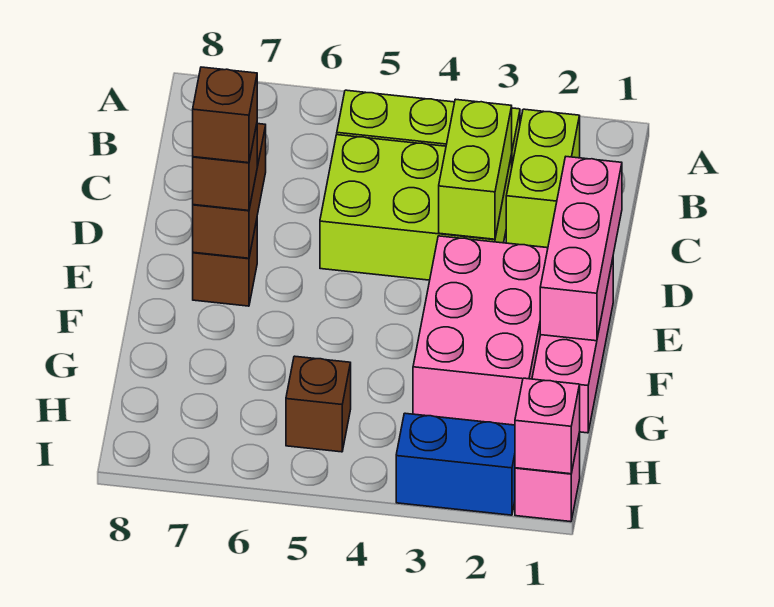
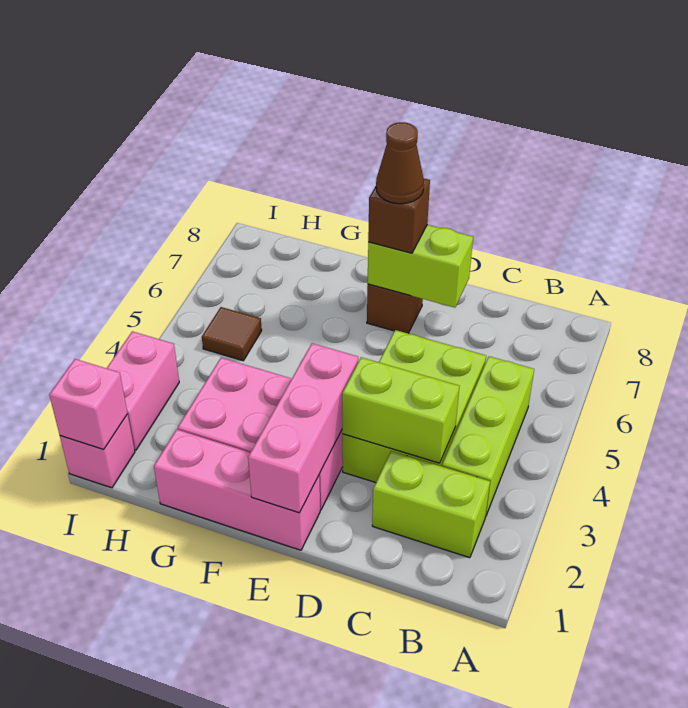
pink brick D1:F1 level 2 -> pink brick E1:E3 level 2
brown brick D7:E7 level 2 -> lime brick D7:E7 level 2
brown brick E7 level 4 -> brown cone E7 level 4
brown brick H5 level 1 -> brown tile H5 level 1
blue brick I2:I3 level 1 -> pink brick I2:I3 level 1

